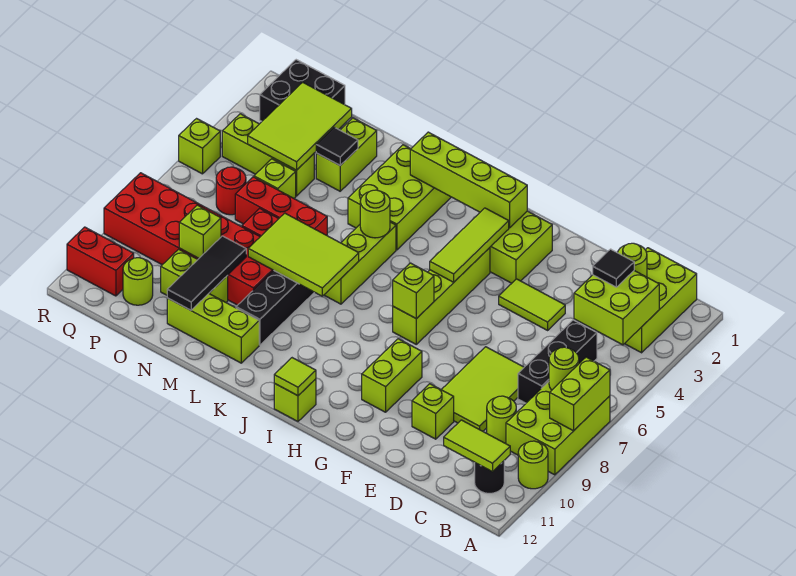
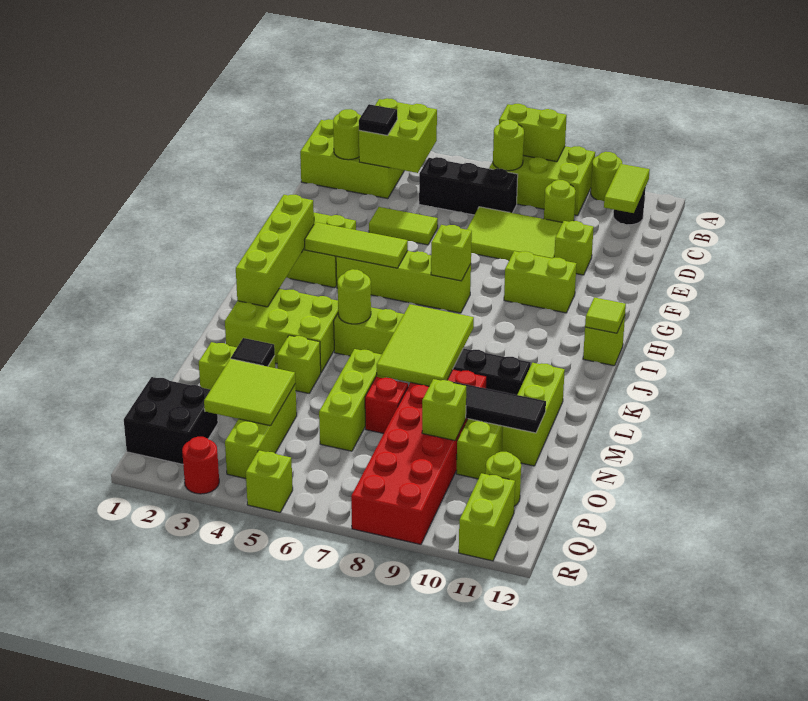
lime tile E4:F4 level 1 -> lime tile E4:E5 level 1
red brick M6:O6 level 1 -> lime brick M6:O6 level 1
lime tile O2:P4 level 2 -> lime tile O3:P4 level 2
lime brick O5 level 1 -> lime brick M4 level 1
red round brick P6 level 1 -> red round brick R3 level 1
red brick Q11:R11 level 1 -> lime brick Q11:R11 level 1

